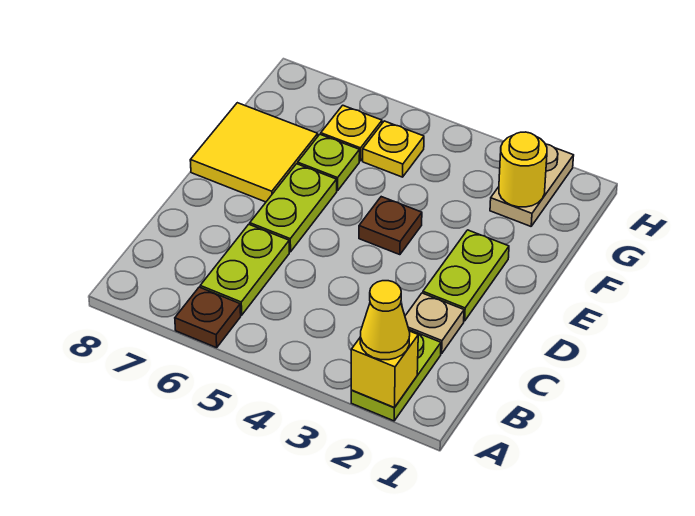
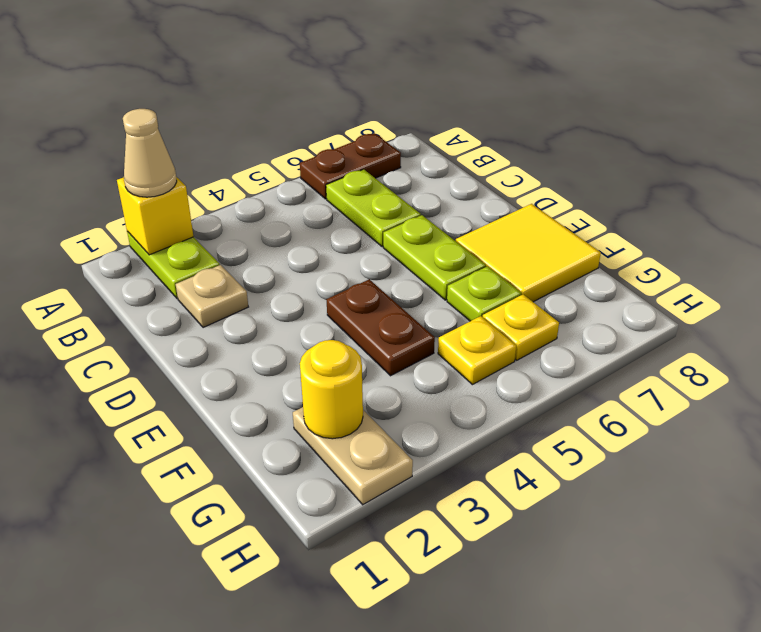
yellow cone A2 level 3 -> tan cone A2 level 3
brown plate A6 level 1 -> brown plate A6:A7 level 1
lime plate D2:E2 level 1 -> none
brown plate E4 level 1 -> brown plate E4:F4 level 1

